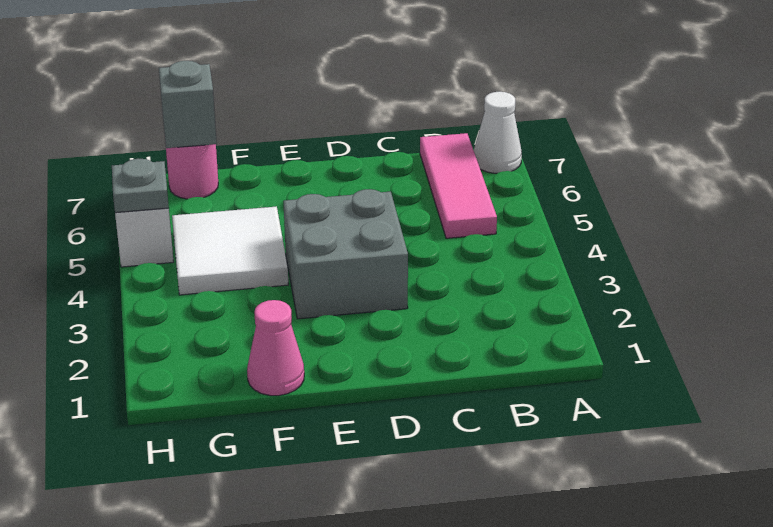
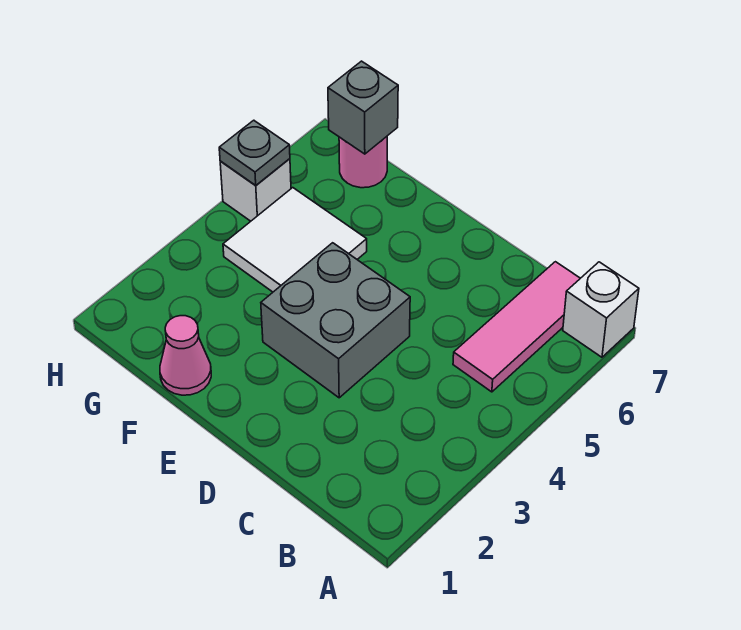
white cone A7 level 1 -> white brick A7 level 1

